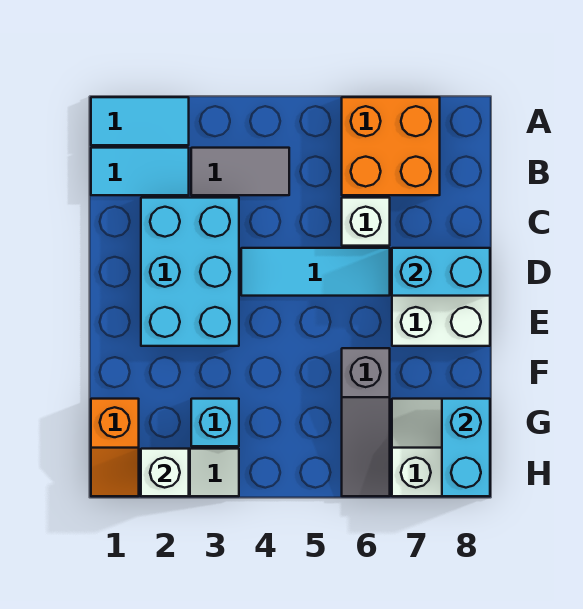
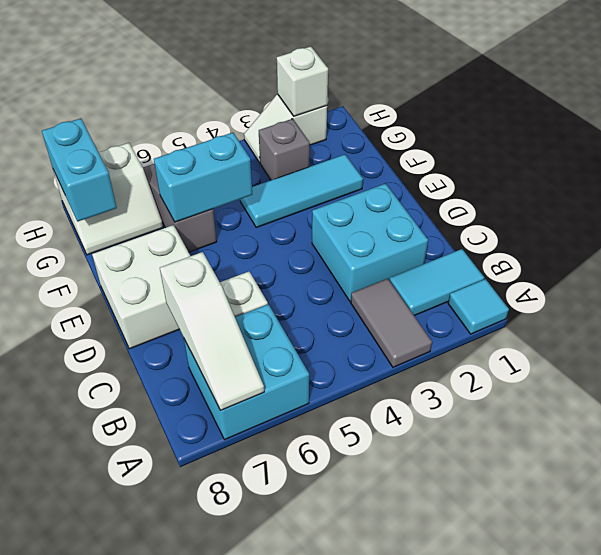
cyan tile A1:A2 level 1 -> cyan tile A1 level 1
orange brick A6:B7 level 1 -> cyan brick A6:B7 level 1
none -> white slope A7:C7 level 2 top C
grey tile B3:B4 level 1 -> grey tile A3:B3 level 1
cyan brick C2:E3 level 1 -> cyan brick C2:D3 level 1
cyan tile D4:D6 level 1 -> cyan tile F2:F4 level 1
cyan brick D7:D8 level 2 -> cyan brick F5:F6 level 2
orange slope G1:H1 level 1 top G -> none
cyan brick G3 level 1 -> grey brick G3 level 1

